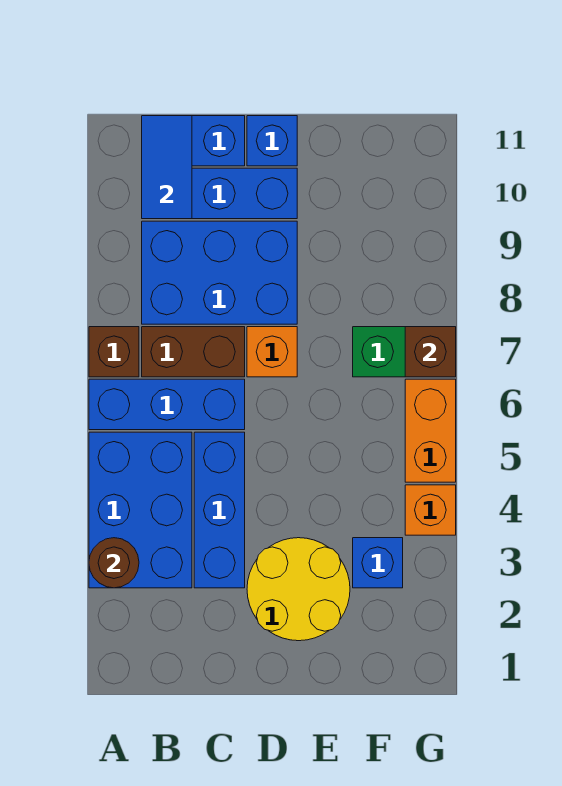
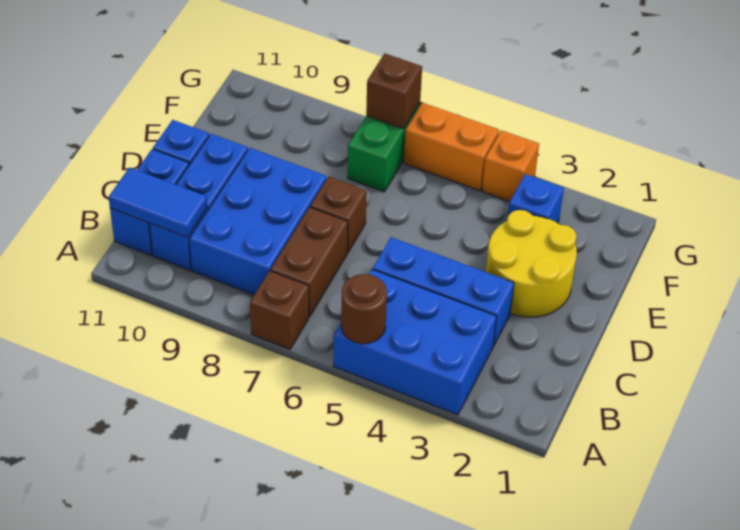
brown round brick A3 level 2 -> brown round brick A5 level 2
blue brick A6:C6 level 1 -> none
orange brick D7 level 1 -> brown brick D7 level 1

